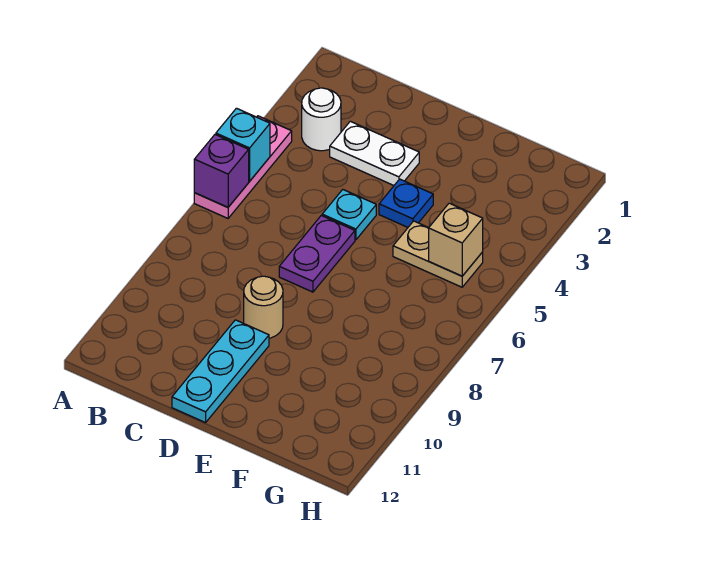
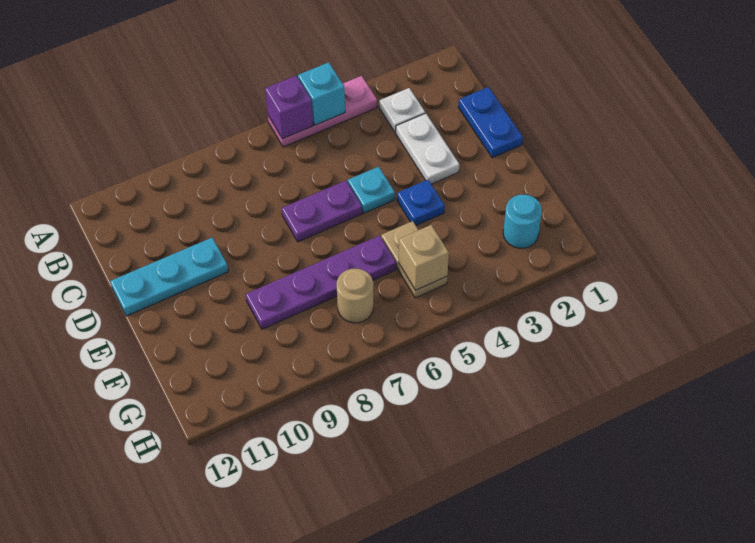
white round brick B3 level 1 -> white plate B3 level 1
none -> blue plate C1:D1 level 1
tan round brick D9 level 1 -> tan round brick G7 level 1
none -> purple plate F6:F9 level 1
none -> cyan round brick G2 level 1

